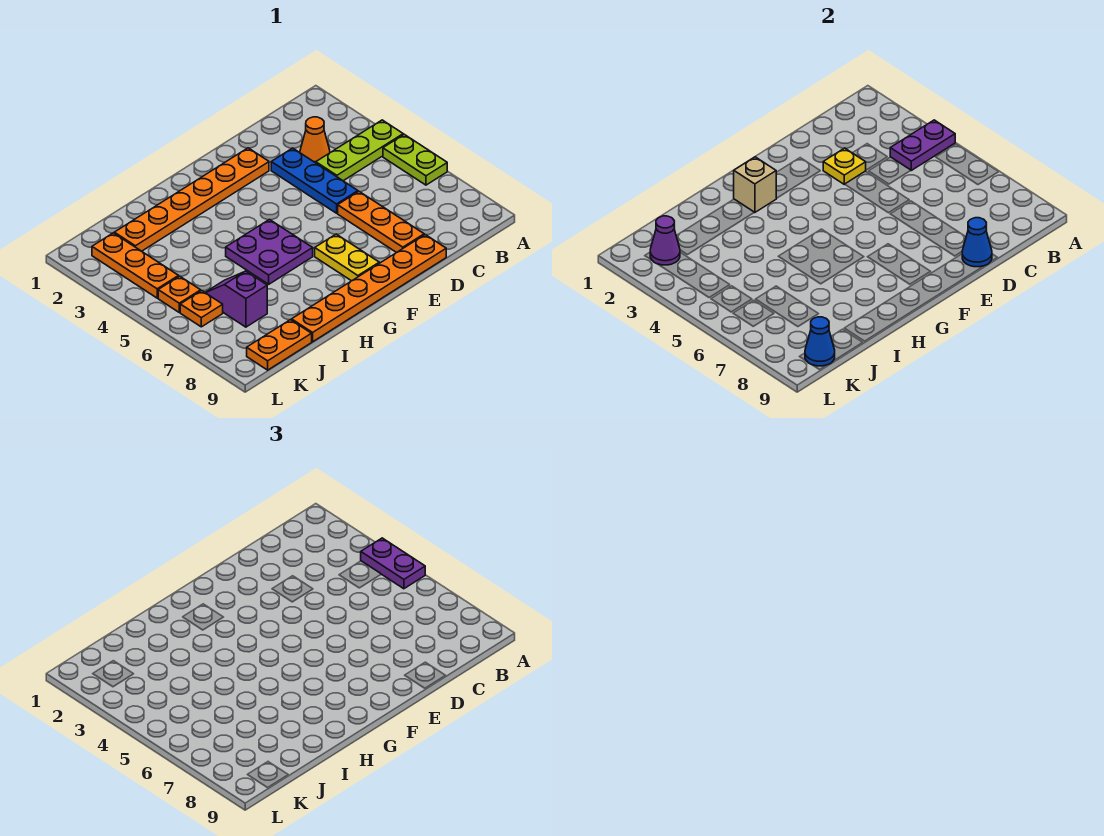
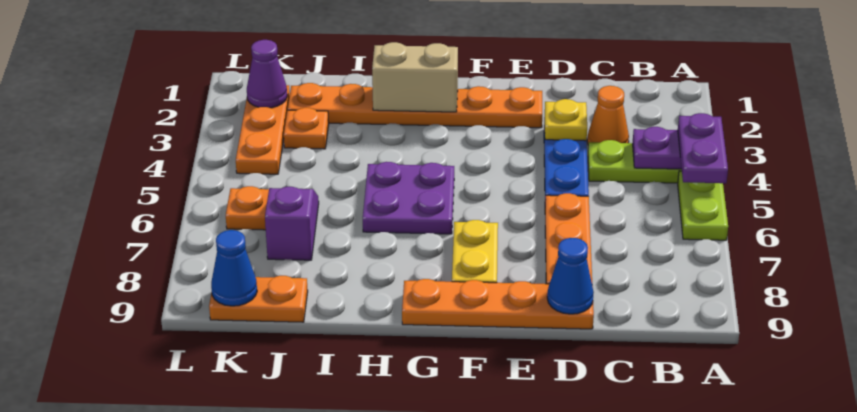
orange plate D9:I9 level 1 -> orange plate D9:G9 level 1
tan brick G2 level 2 -> tan brick G2:H2 level 2
orange plate K5 level 1 -> orange plate J3 level 1

